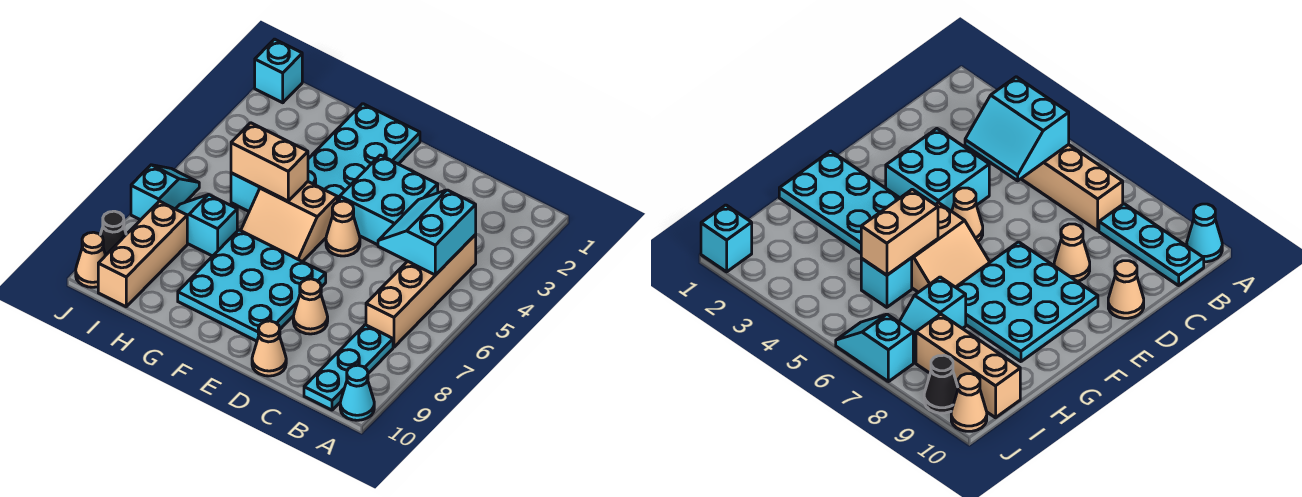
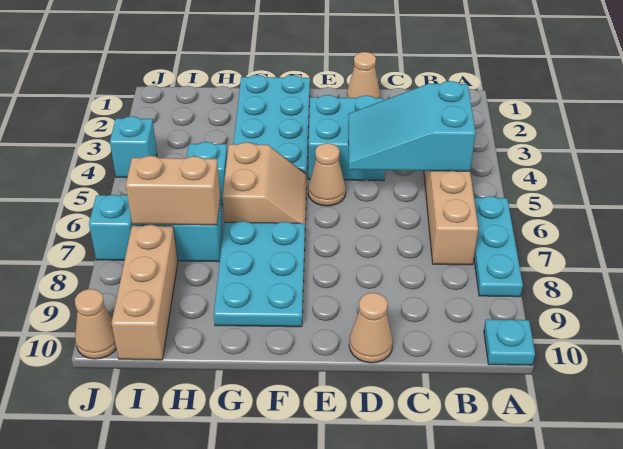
cyan cone A10 level 1 -> cyan plate A10 level 1
cyan slope B4:C5 level 2 top B -> cyan slope B4:D5 level 2 top B
cyan plate B8:B10 level 1 -> cyan plate A6:A8 level 1
tan cone D8 level 1 -> tan cone D1 level 1
cyan plate E7:G9 level 1 -> cyan plate F7:G9 level 1
tan slope F5:G6 level 1 top 5 -> tan slope F5:G6 level 1 top G
tan brick G5:H5 level 2 -> tan brick H7:I7 level 2
cyan brick J1 level 1 -> cyan brick J4 level 1
black cone J9 level 1 -> none

